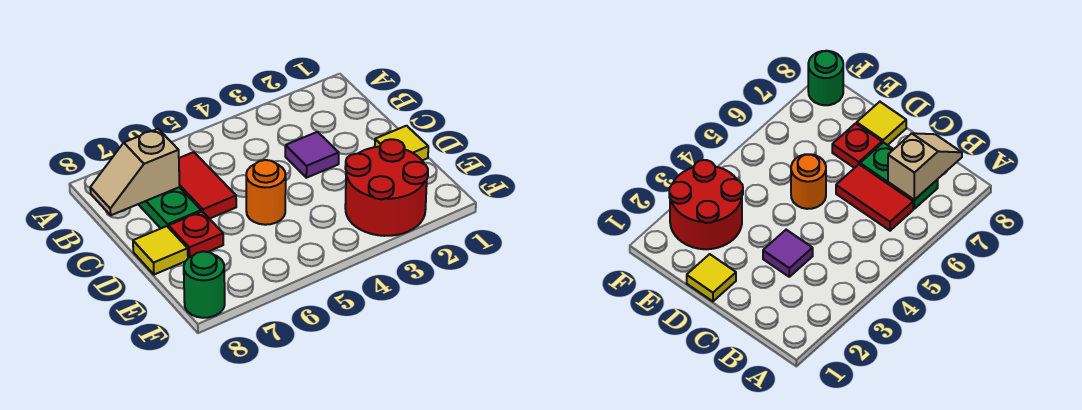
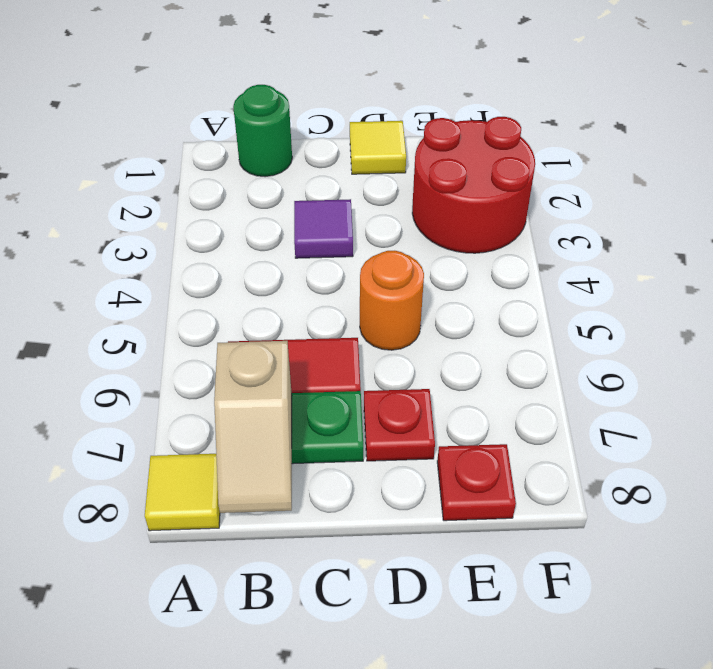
yellow tile D8 level 1 -> yellow tile A8 level 1
none -> red plate E8 level 1
green round brick F8 level 1 -> green round brick B1 level 1

